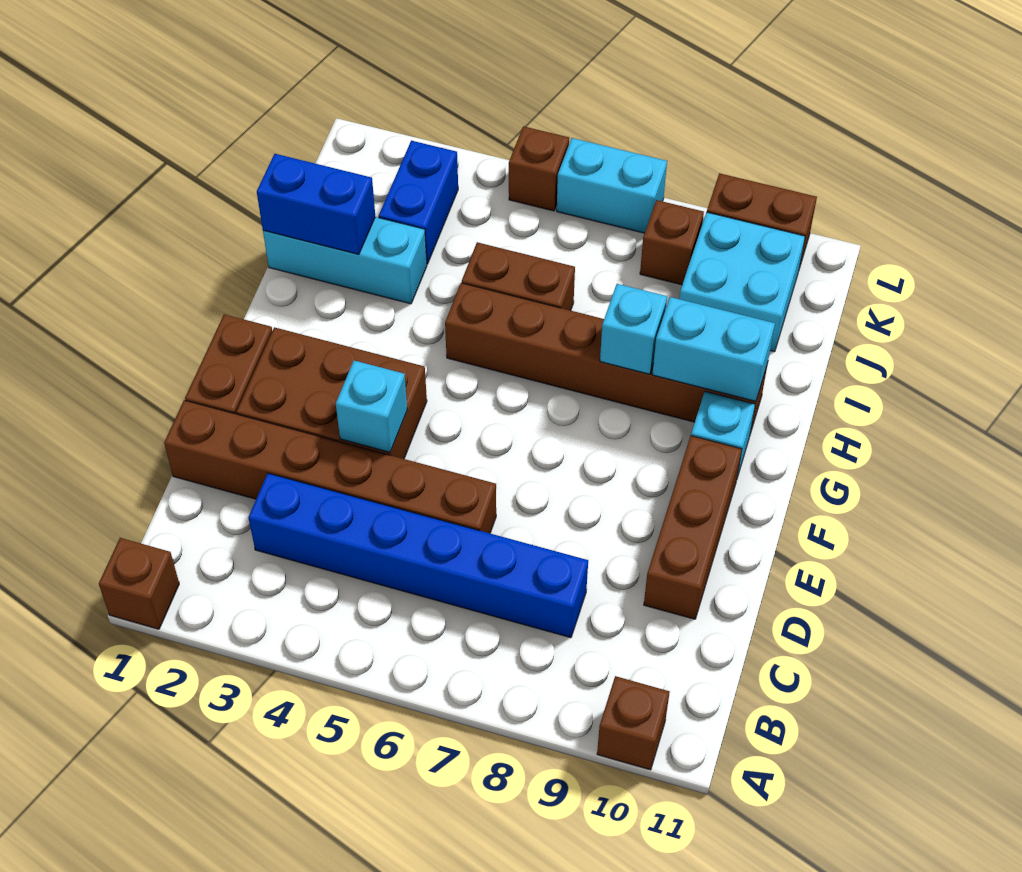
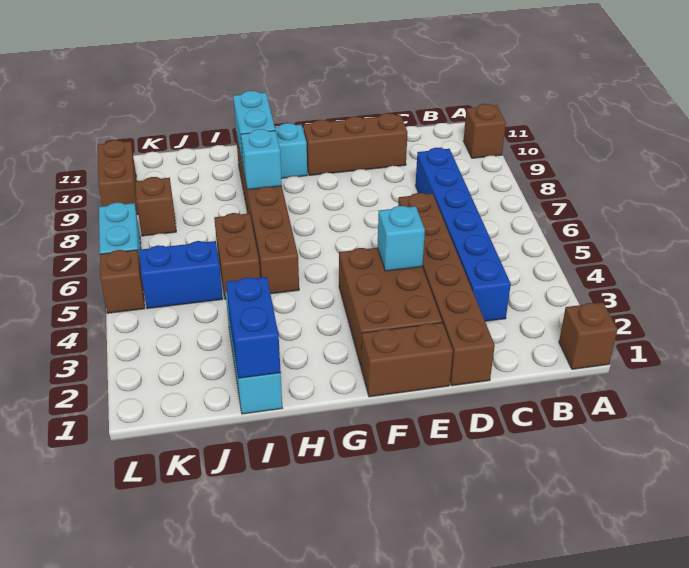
blue brick J3:K3 level 1 -> blue brick J5:K5 level 1
cyan brick J9:K10 level 1 -> none

